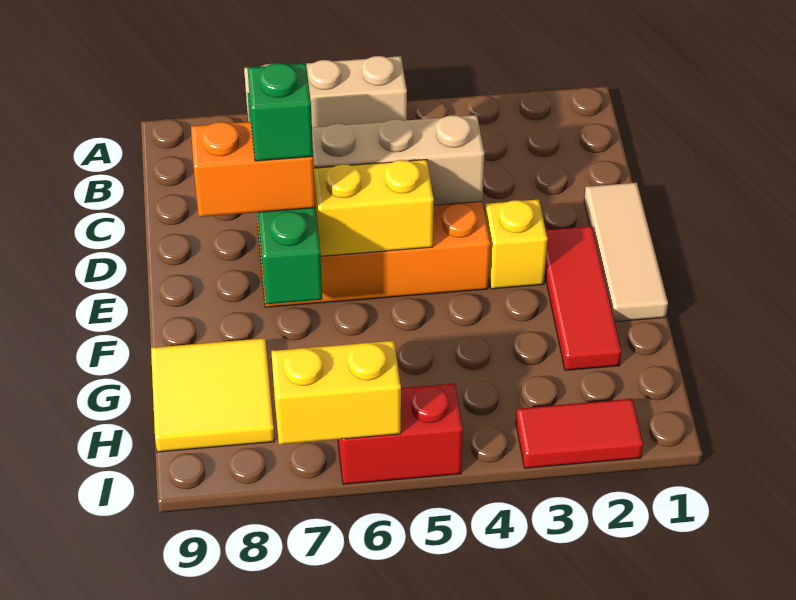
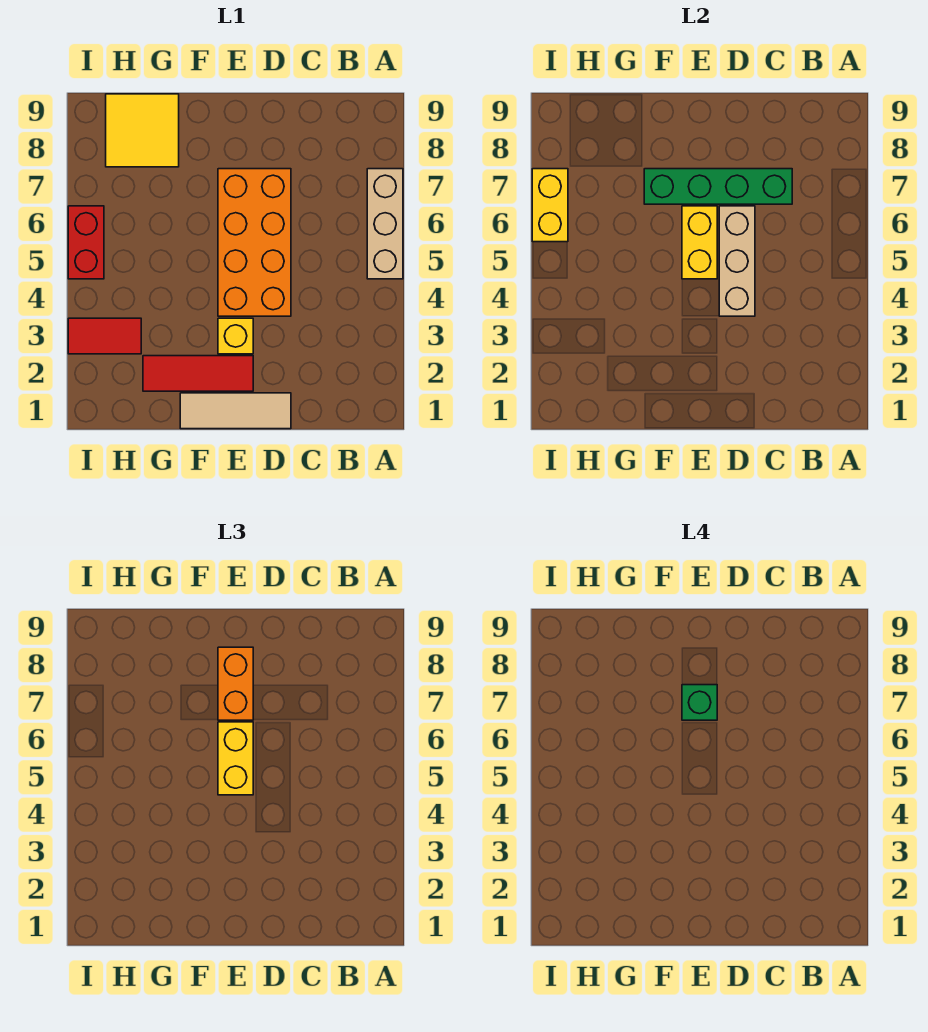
none -> yellow brick E5:E6 level 3
red tile I2:I3 level 1 -> red tile H3:I3 level 1

